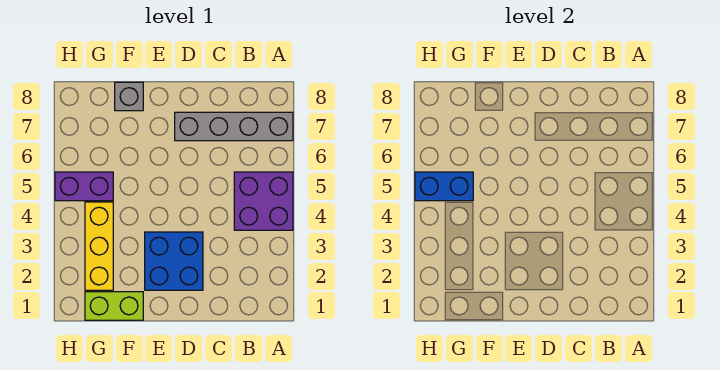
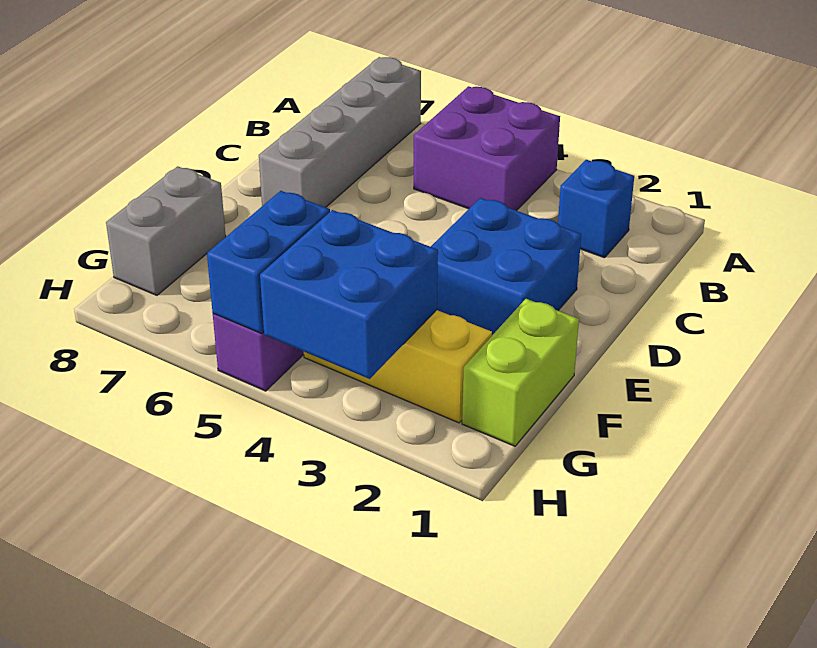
none -> blue brick B2 level 1
grey brick F8 level 1 -> grey brick F8:G8 level 1
none -> blue brick G3:H4 level 2

